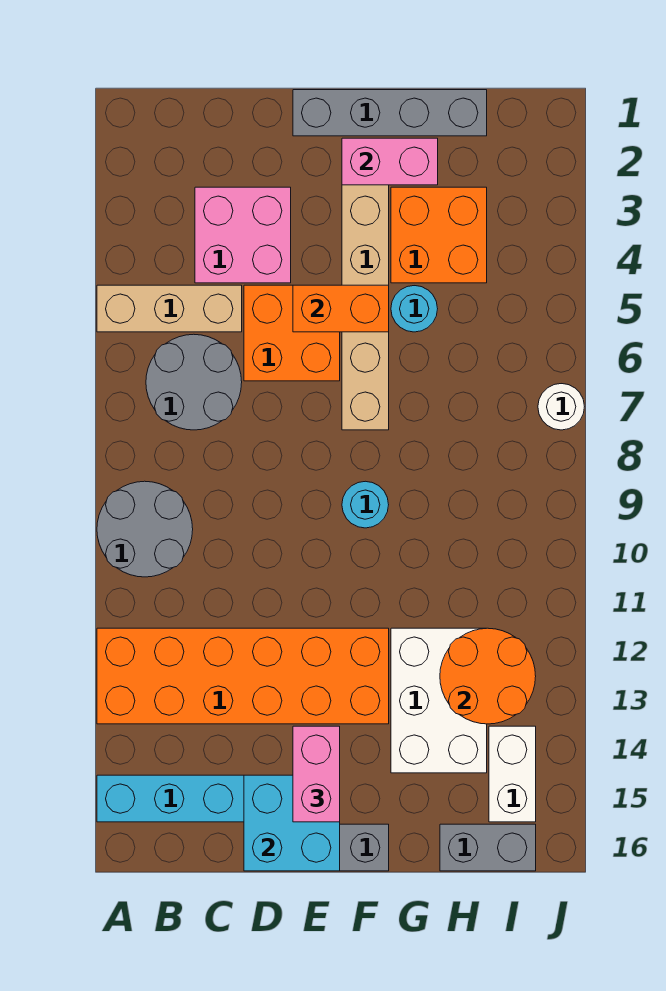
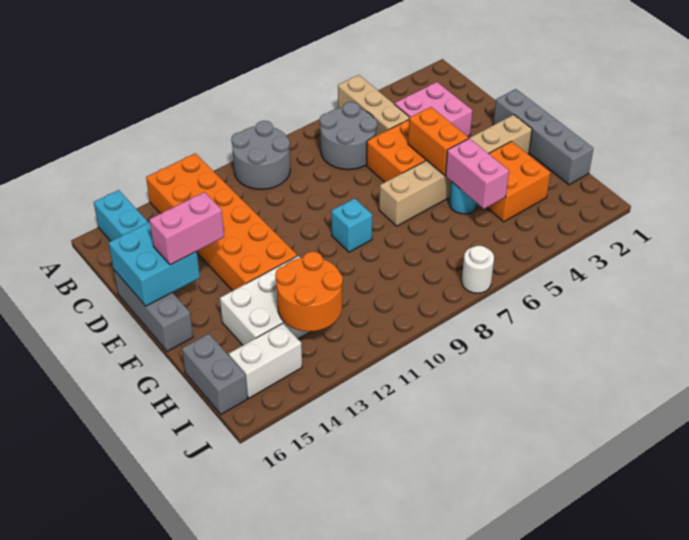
pink brick F2:G2 level 2 -> pink brick G5:H5 level 2
cyan round brick F9 level 1 -> cyan brick F9 level 1

